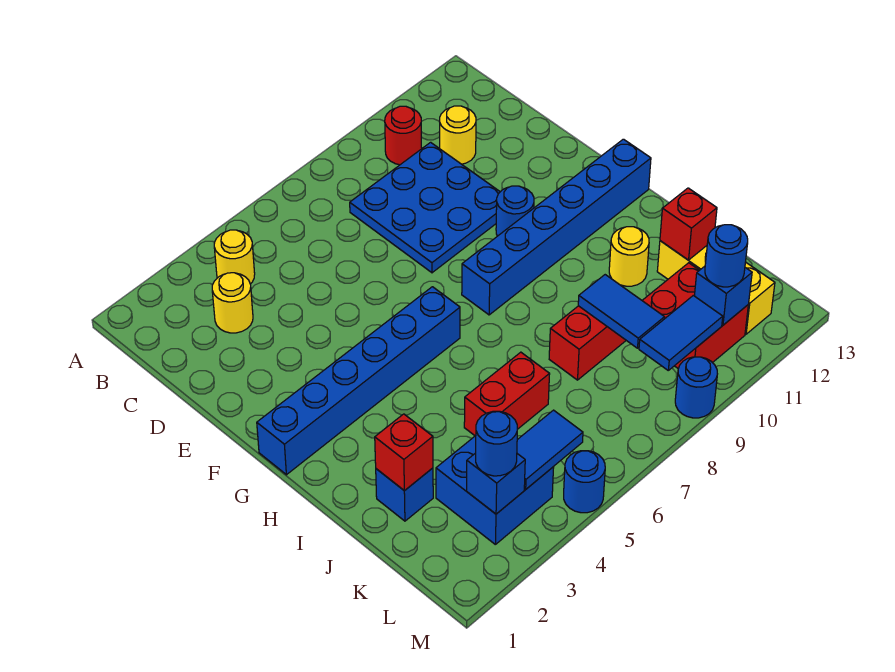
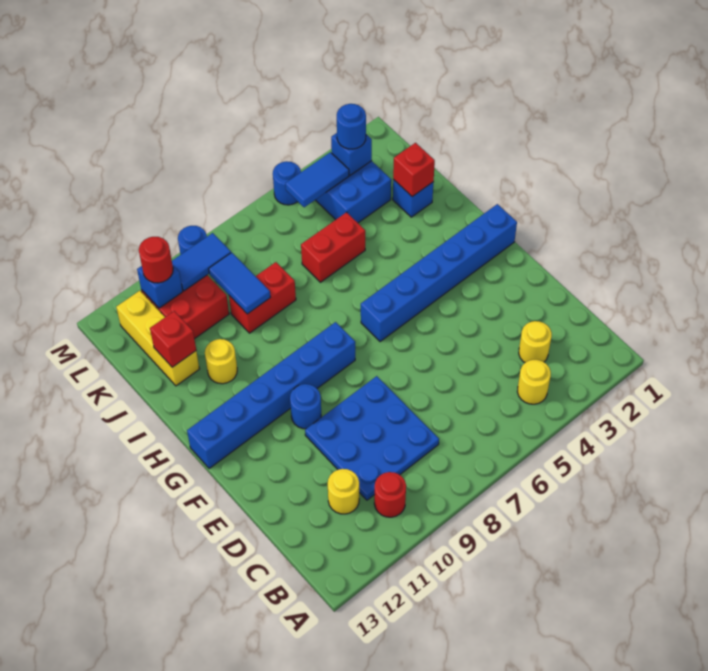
blue round brick L11 level 3 -> red round brick L11 level 3

